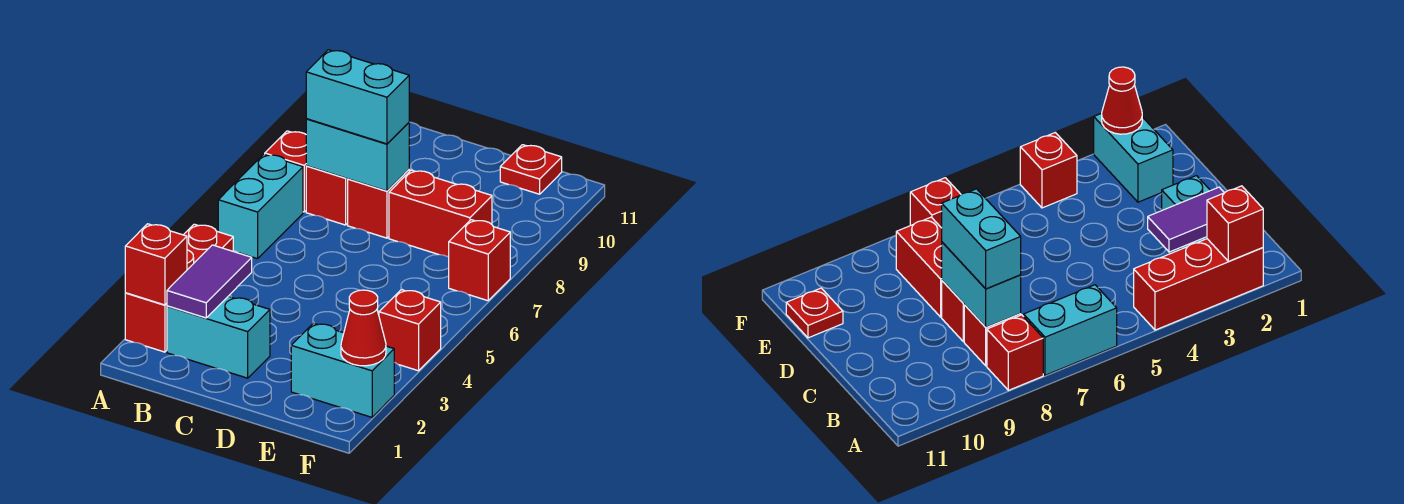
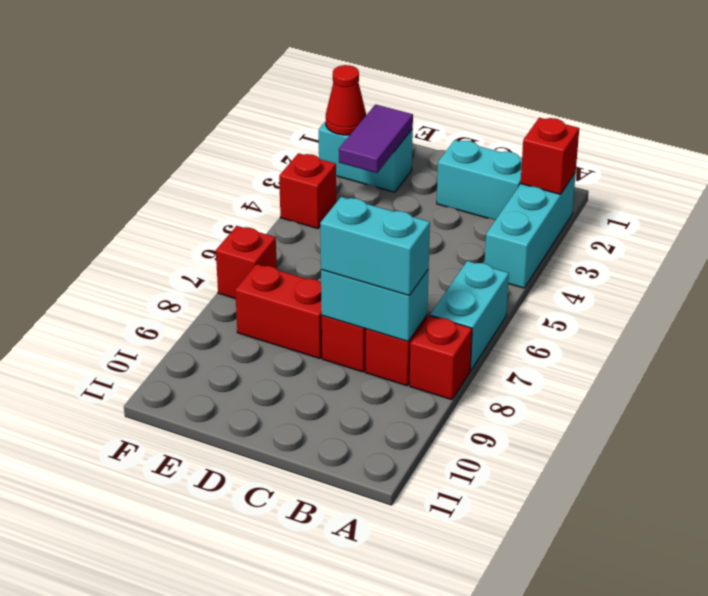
red brick A2:A4 level 1 -> cyan brick A2:A4 level 1
purple tile B2:B3 level 2 -> purple tile E2:E3 level 2
red plate E11 level 1 -> none

